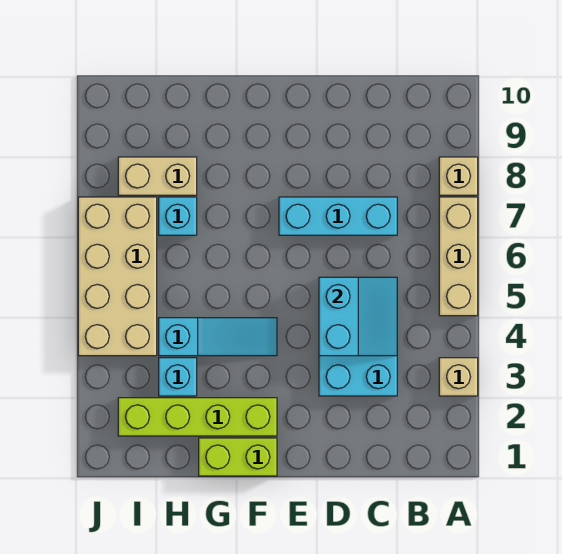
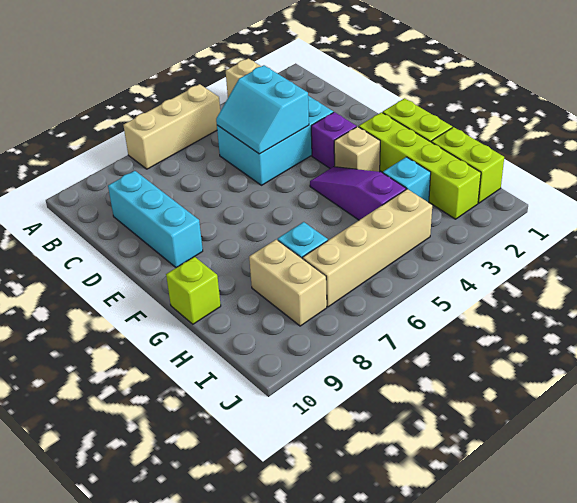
tan brick A8 level 1 -> tan brick F3 level 1
cyan slope C4:D5 level 2 top D -> cyan slope C4:D5 level 2 top 4
cyan brick C7:E7 level 1 -> cyan brick C9:E9 level 1
none -> purple brick E3 level 1
cyan slope F4:H4 level 1 top H -> purple slope F4:H4 level 1 top H
none -> lime brick G10 level 1
none -> lime brick H1:I1 level 1
tan brick I4:J7 level 1 -> tan brick I4:I7 level 1

